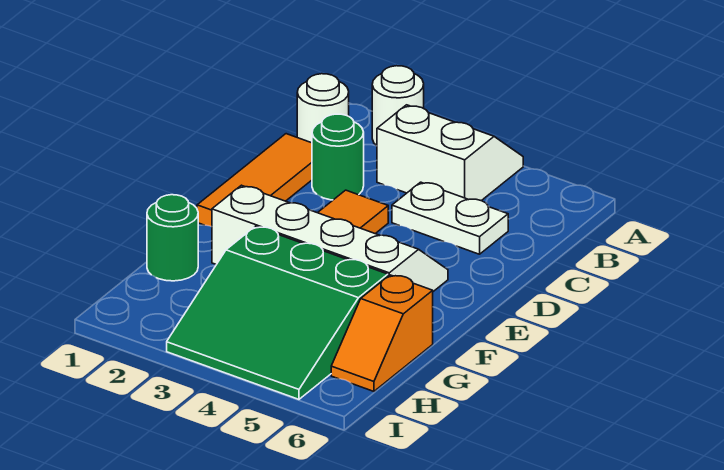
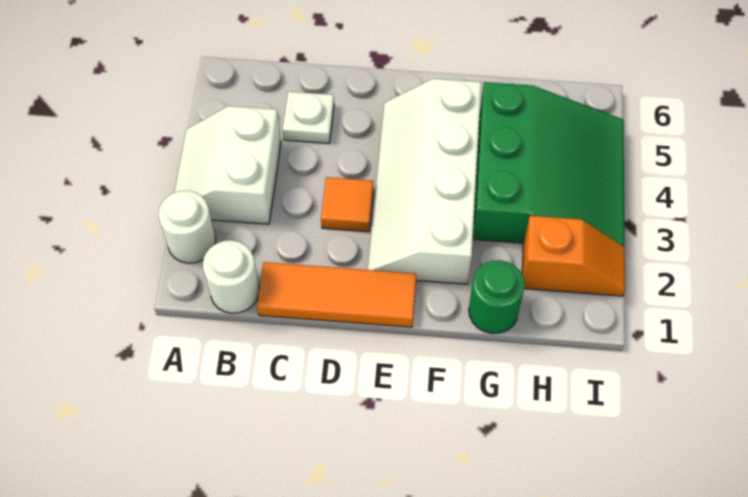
green round brick C2 level 1 -> none
white plate C4:C5 level 1 -> white plate C5 level 1
orange slope G6:H6 level 1 top G -> orange slope H2:I2 level 1 top H

